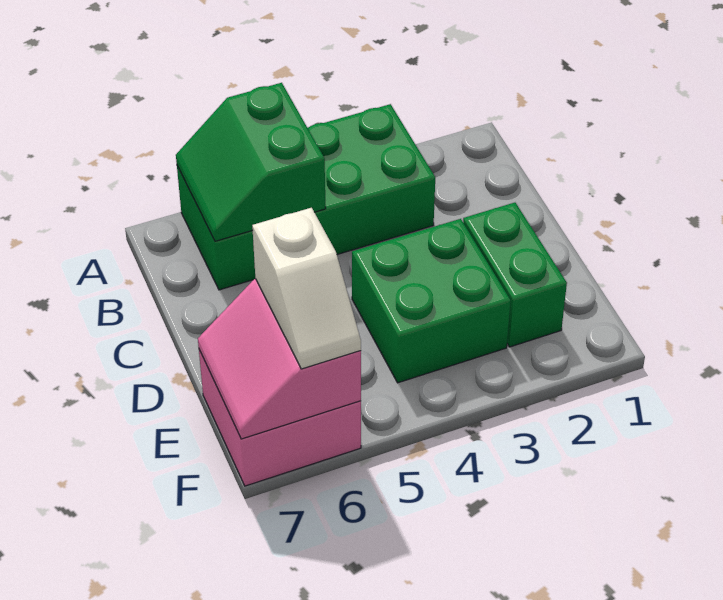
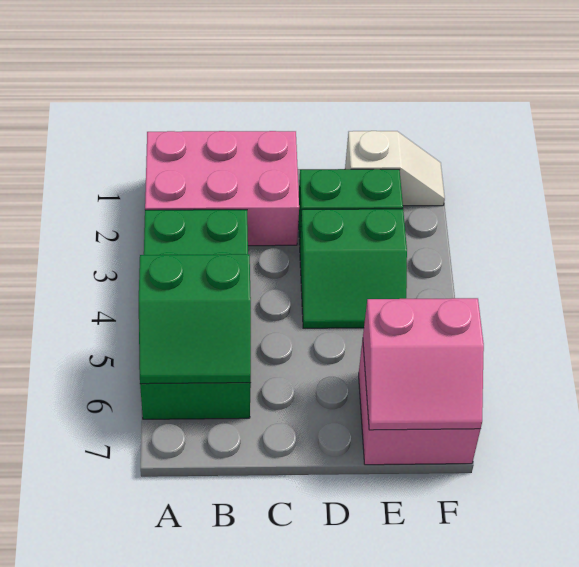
none -> pink brick A1:C2 level 1
green brick D3:E4 level 1 -> green slope D3:E4 level 1 top 3
white slope E6:F6 level 3 top E -> white slope E1:F1 level 1 top E

